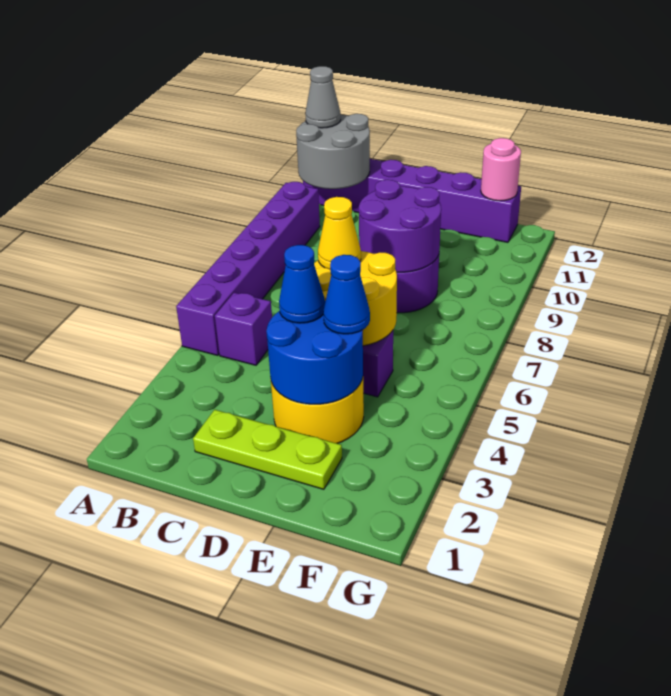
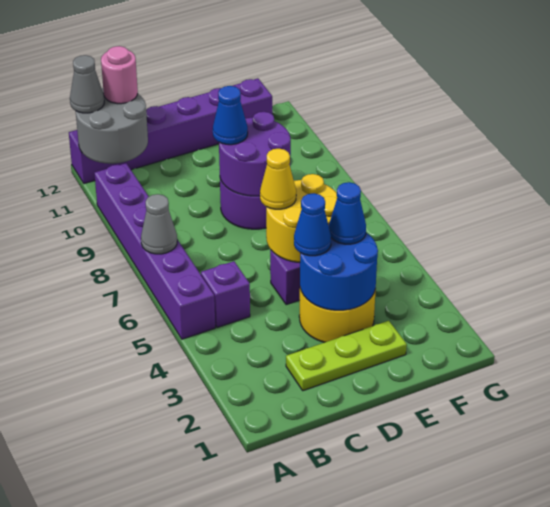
none -> grey cone A7 level 2
none -> blue cone D9 level 3
pink round brick F12 level 2 -> pink round brick B12 level 3

